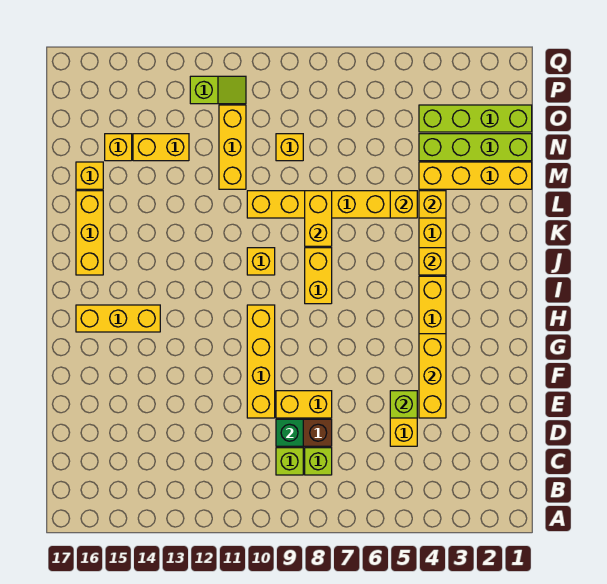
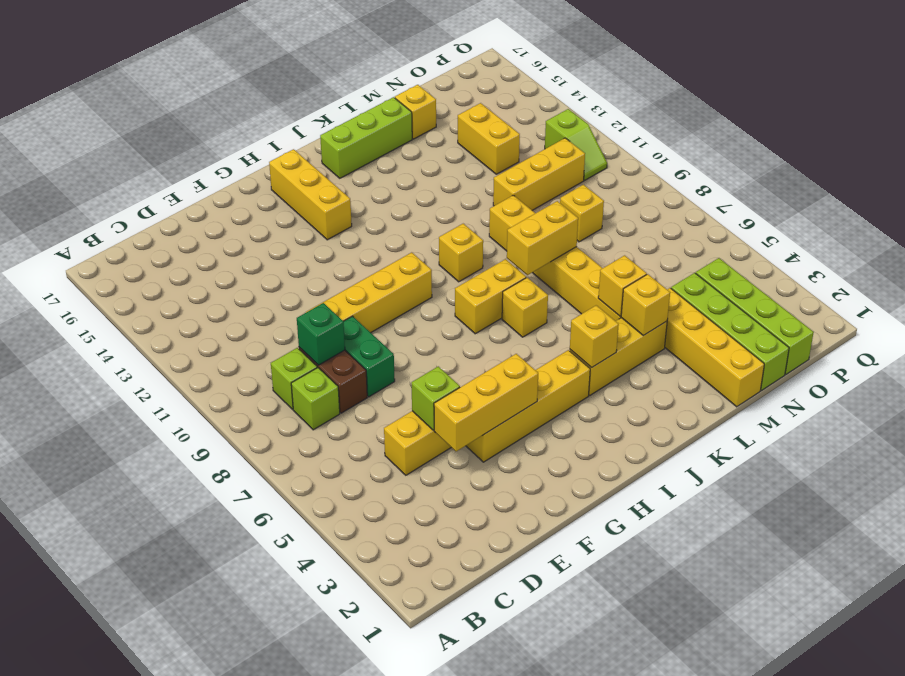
yellow brick E8:E9 level 1 -> green brick E8:E9 level 1
yellow brick J16:L16 level 1 -> lime brick J16:L16 level 1
yellow brick N15 level 1 -> yellow brick J7 level 1

